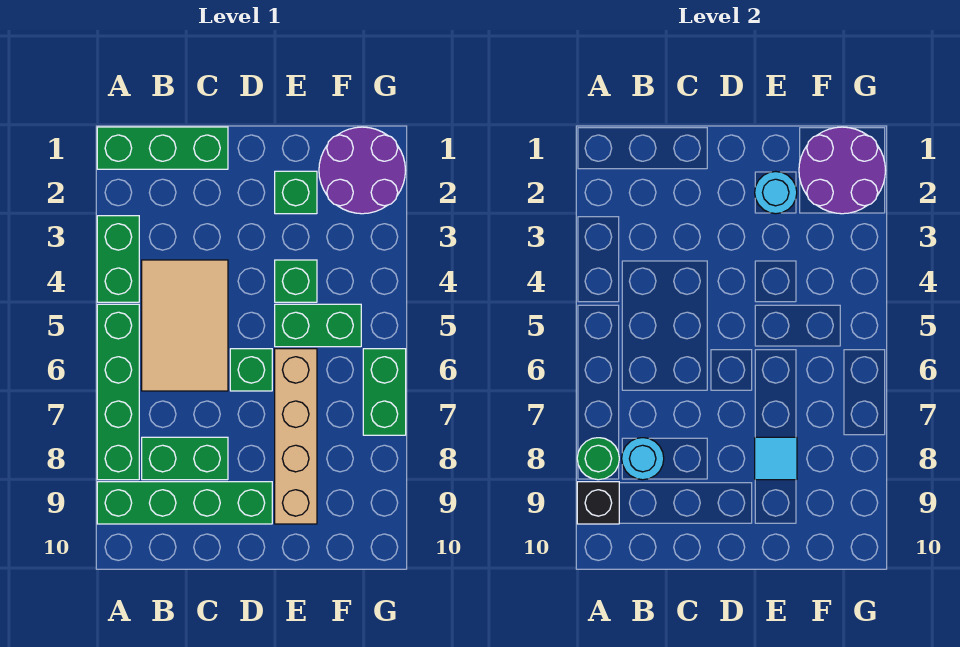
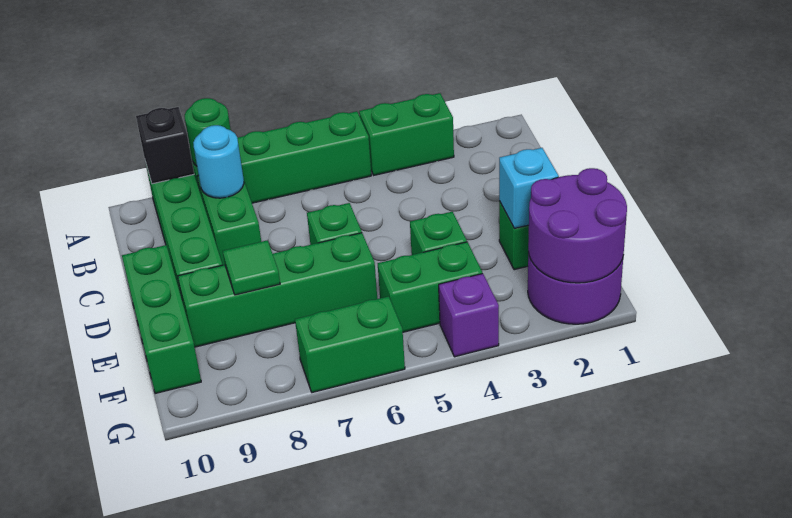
green brick A1:C1 level 1 -> green brick D10:F10 level 1
tan tile B4:C6 level 1 -> none
cyan round brick E2 level 2 -> cyan brick E2 level 2
green brick E5:F5 level 1 -> green brick F4:F5 level 1
tan brick E6:E9 level 1 -> green brick E6:E9 level 1
cyan tile E8 level 2 -> green tile E8 level 2
none -> purple brick G4 level 1

